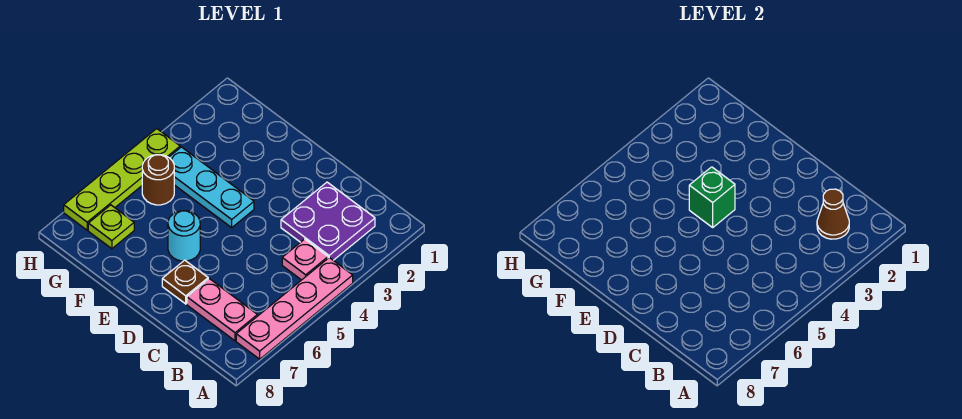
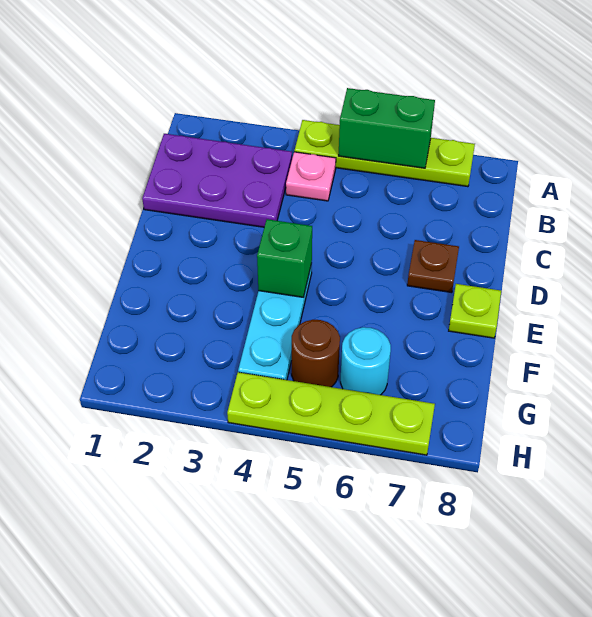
pink plate A4:A7 level 1 -> lime plate A4:A7 level 1
none -> green brick A5:A6 level 2
purple plate B2:C3 level 1 -> purple plate B1:C3 level 1
brown cone B2 level 2 -> none
pink plate B7:C7 level 1 -> none
cyan round brick E6 level 1 -> cyan round brick G6 level 1
lime plate G7 level 1 -> lime plate E8 level 1

